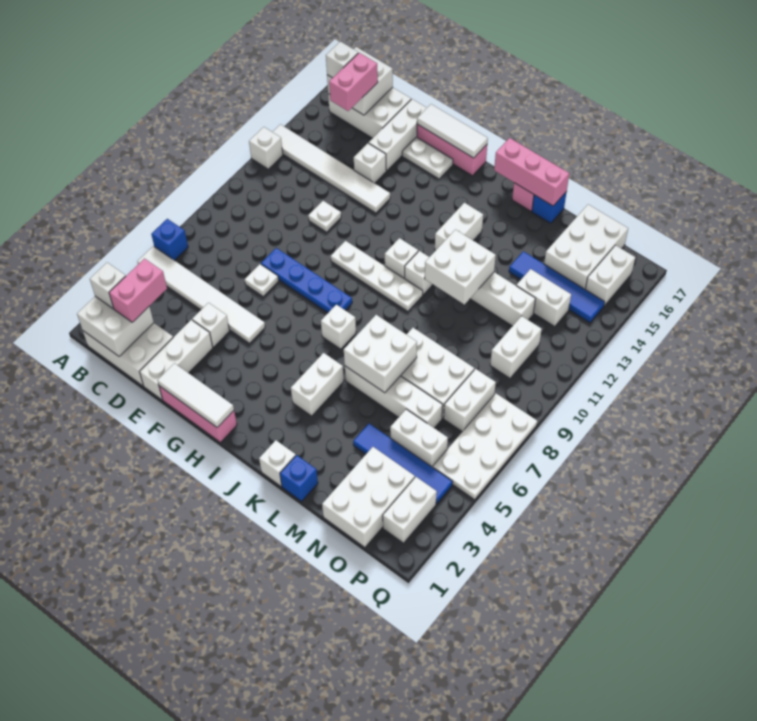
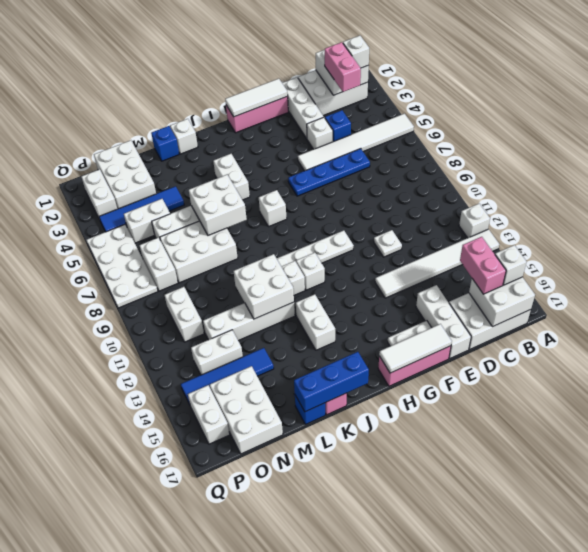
blue brick A6 level 1 -> blue brick D4 level 1
white plate E7 level 1 -> none
blue plate E8:H8 level 1 -> blue plate D6:G6 level 1
white brick E14 level 1 -> none
pink brick J17:L17 level 2 -> blue brick J17:L17 level 2

